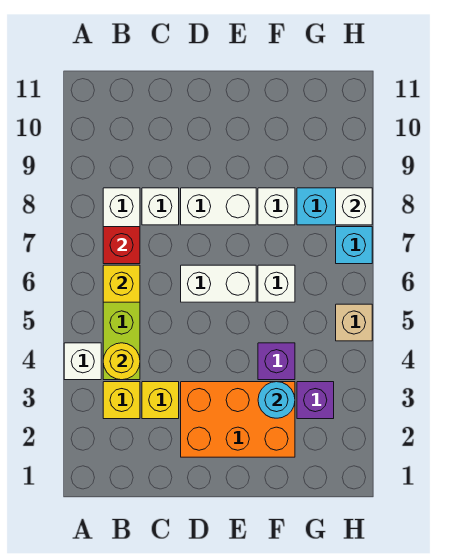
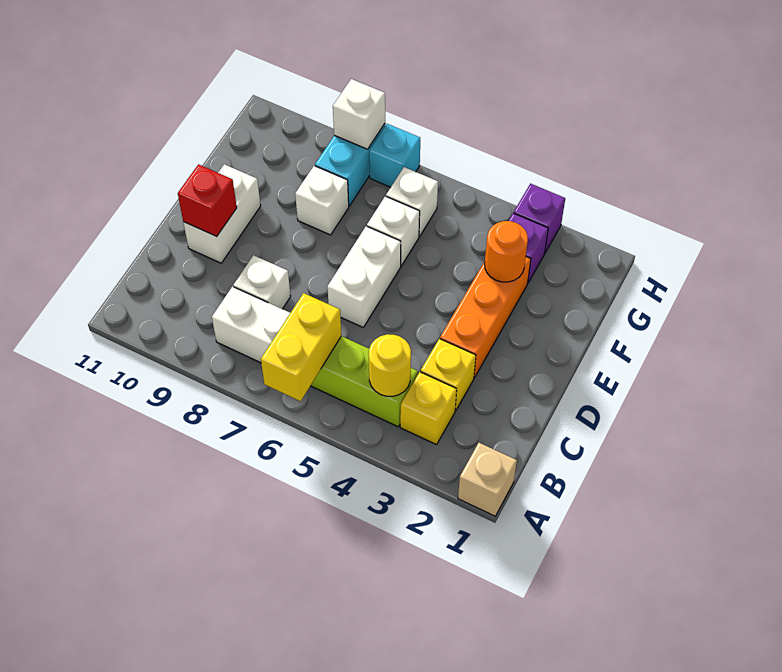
white brick A4 level 1 -> white brick G6 level 1
yellow brick B6 level 2 -> yellow brick A6:B6 level 2
red brick B7 level 2 -> red brick D10 level 2
orange brick D2:F3 level 1 -> orange brick D3:F3 level 1
white brick D8:E8 level 1 -> white brick D10:E10 level 1
cyan round brick F3 level 2 -> orange round brick F3 level 2
purple brick F4 level 1 -> purple brick H3 level 1
tan brick H5 level 1 -> tan brick A1 level 1

